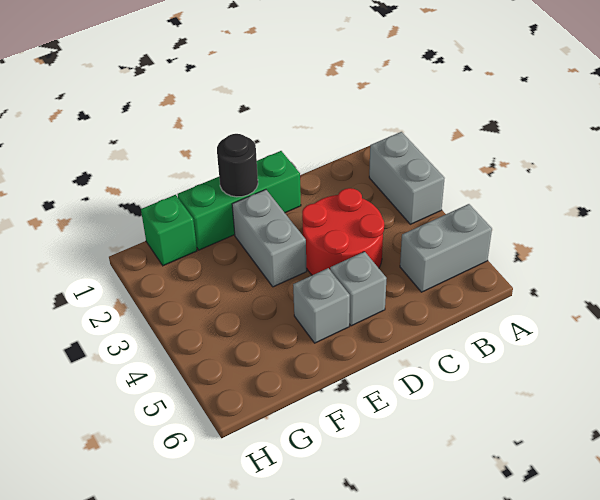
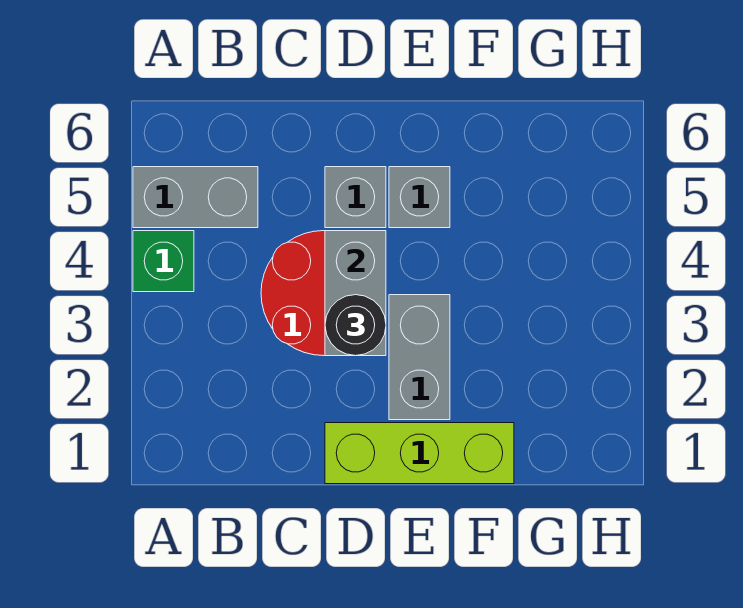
grey brick A2:A3 level 1 -> grey brick D3:D4 level 2
green brick D1:F1 level 1 -> lime brick D1:F1 level 1
black round brick E1 level 2 -> black round brick D3 level 3
green brick G1 level 1 -> green brick A4 level 1

